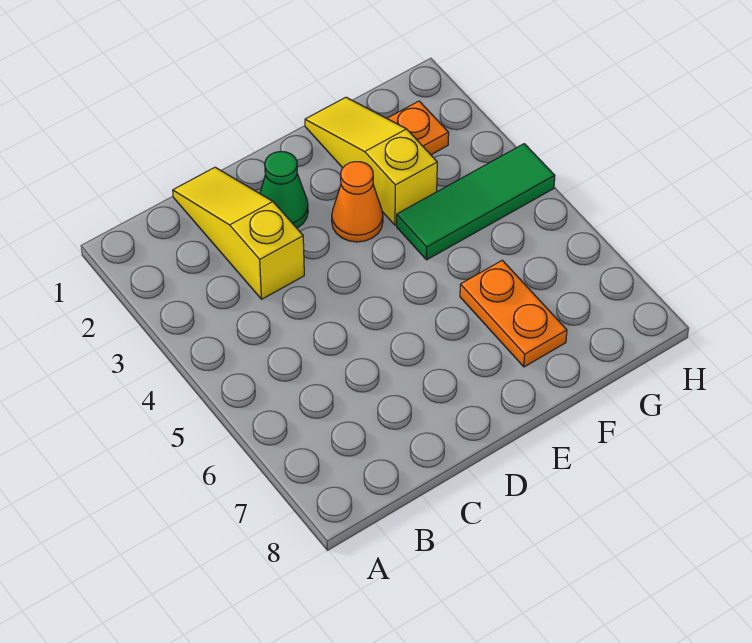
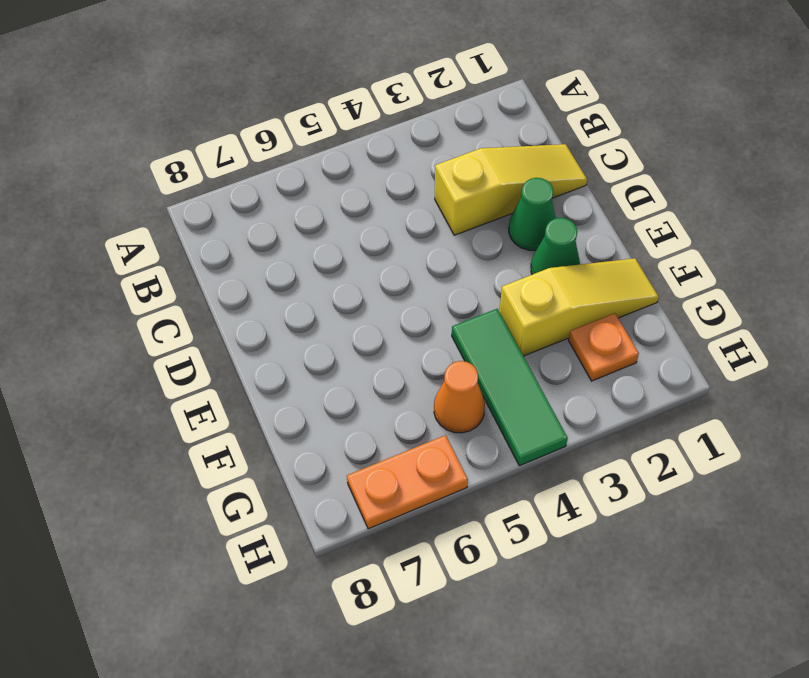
none -> green cone E2 level 1
orange cone E3 level 1 -> orange cone G5 level 1
orange plate F6:F7 level 1 -> orange plate H6:H7 level 1

